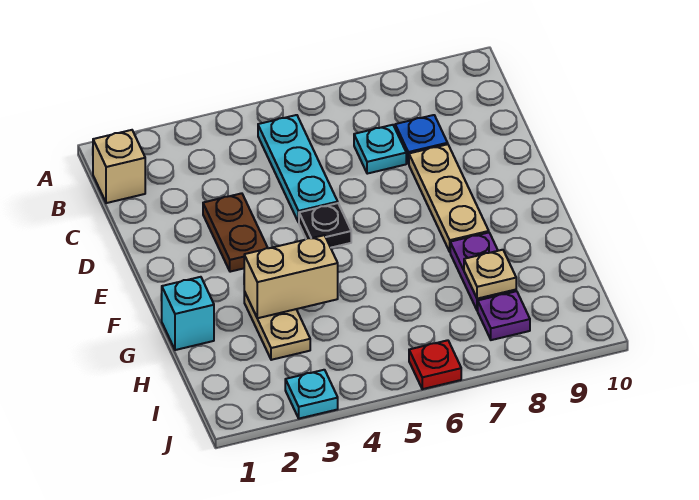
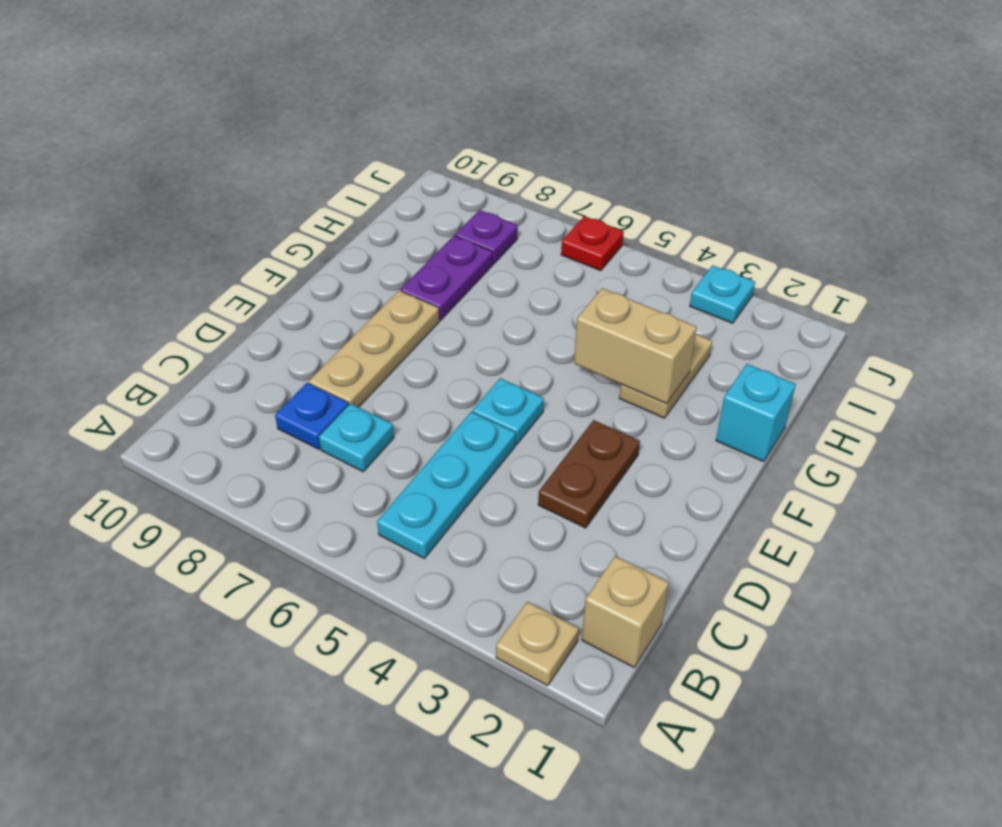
black plate E5 level 1 -> cyan plate E5 level 1
tan plate H8 level 2 -> tan plate A2 level 1

